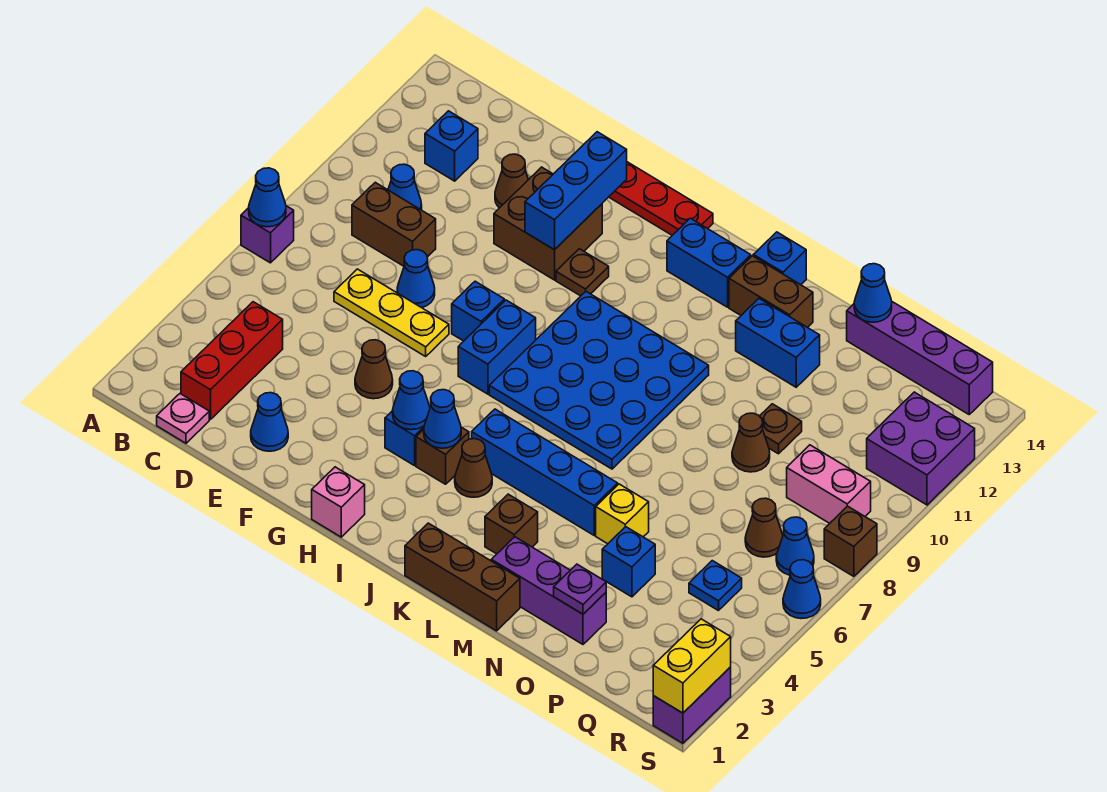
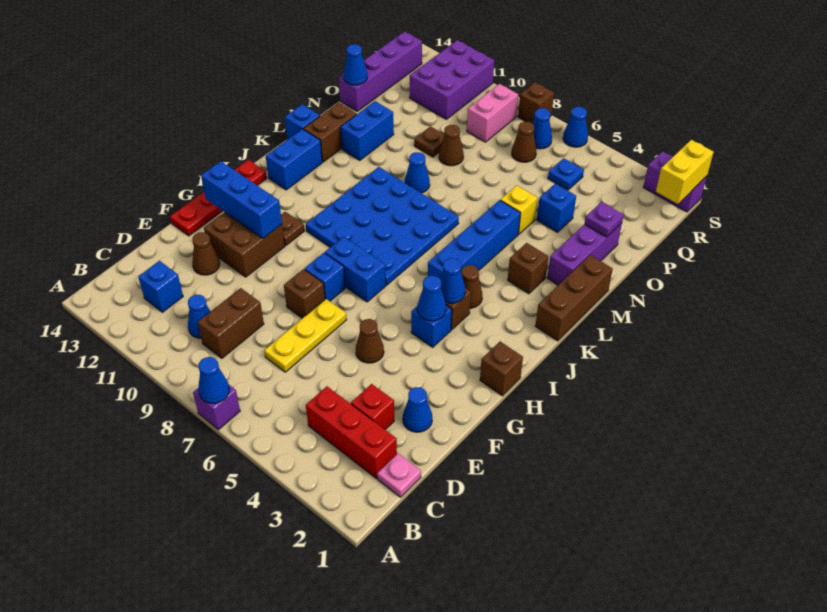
none -> red brick D3 level 1
blue cone E8 level 1 -> blue cone M9 level 1
none -> brown brick F8 level 1
pink brick H1 level 1 -> brown brick H1 level 1
purple brick R11:S12 level 1 -> purple brick Q11:S12 level 1
yellow brick S1:S2 level 2 -> yellow brick R1:S1 level 2

